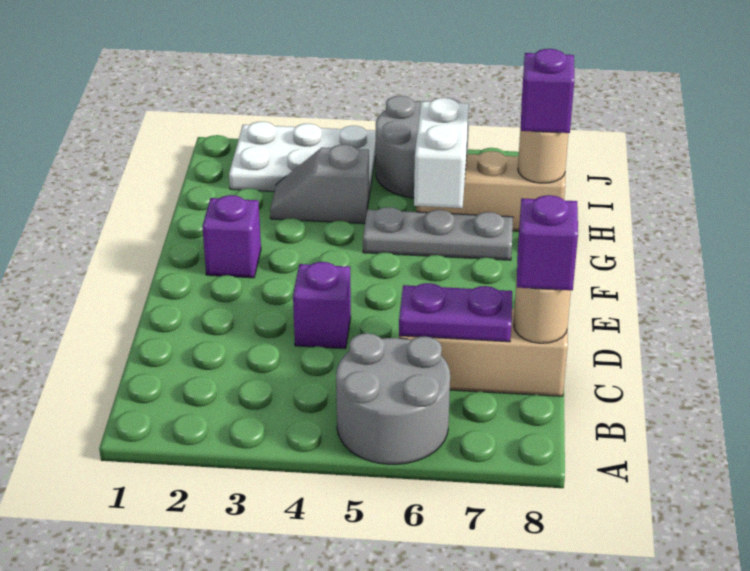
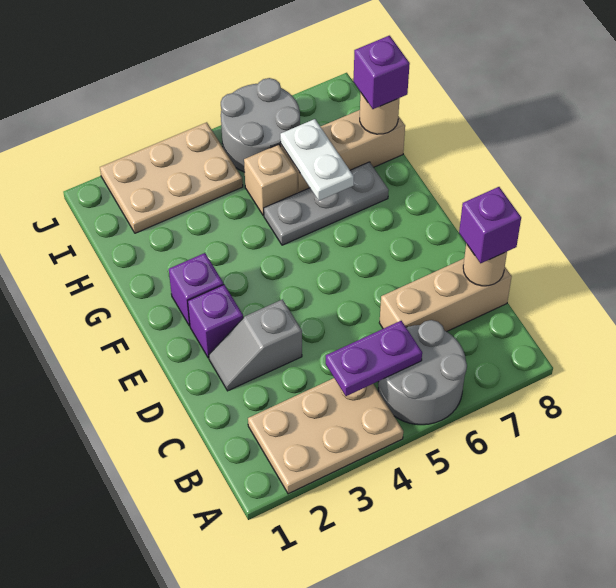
none -> tan plate A2:B4 level 1
purple plate C6:C7 level 2 -> purple plate B4:B5 level 2
purple brick D4 level 1 -> purple brick E2 level 1
white brick G6:H6 level 2 -> white plate G6:H6 level 2
grey slope H3:H4 level 1 top 4 -> grey slope D2:D3 level 1 top 3
none -> tan brick H5 level 1
white plate I2:J4 level 1 -> tan plate I2:J4 level 1

